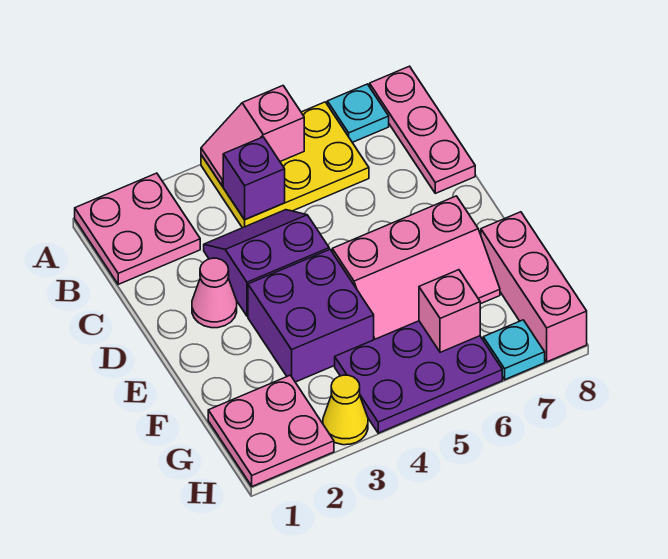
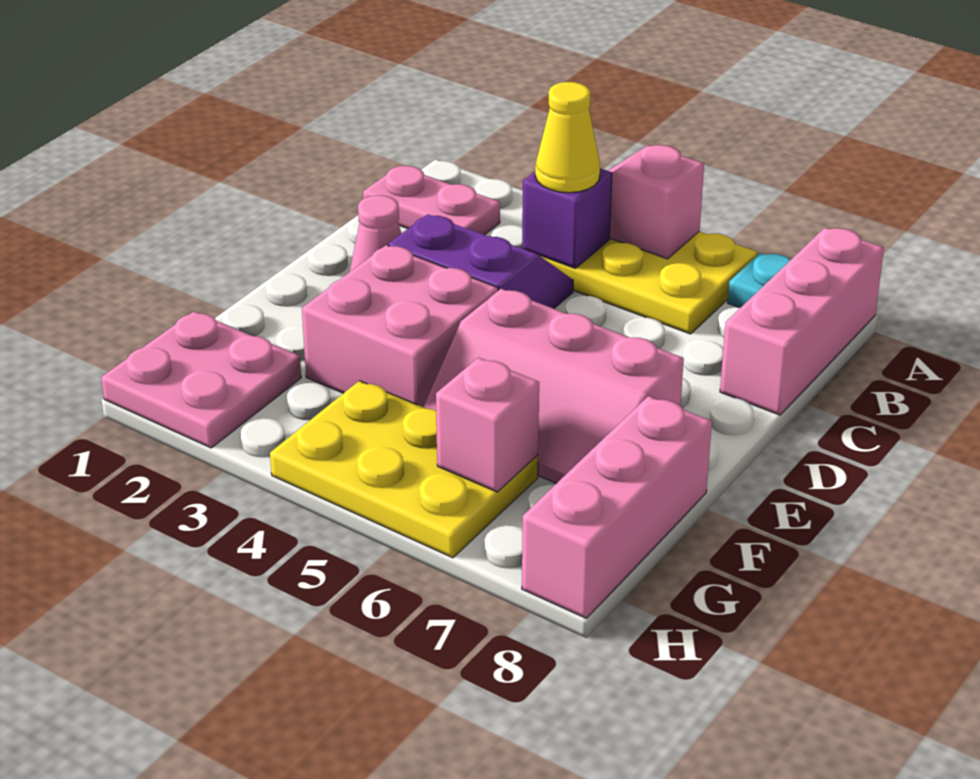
pink plate A1:B2 level 1 -> pink plate B1:B2 level 1
pink plate A8:C8 level 1 -> pink brick A8:C8 level 1
purple brick E3:F4 level 1 -> pink brick E3:F4 level 1
purple plate G4:H6 level 1 -> yellow plate G4:H6 level 1
yellow cone H3 level 1 -> yellow cone B4 level 3
cyan plate H7 level 1 -> none

